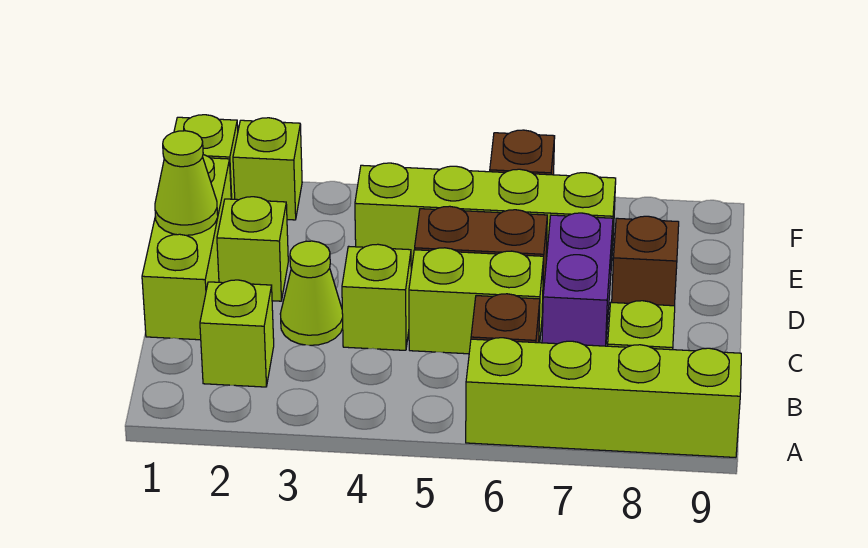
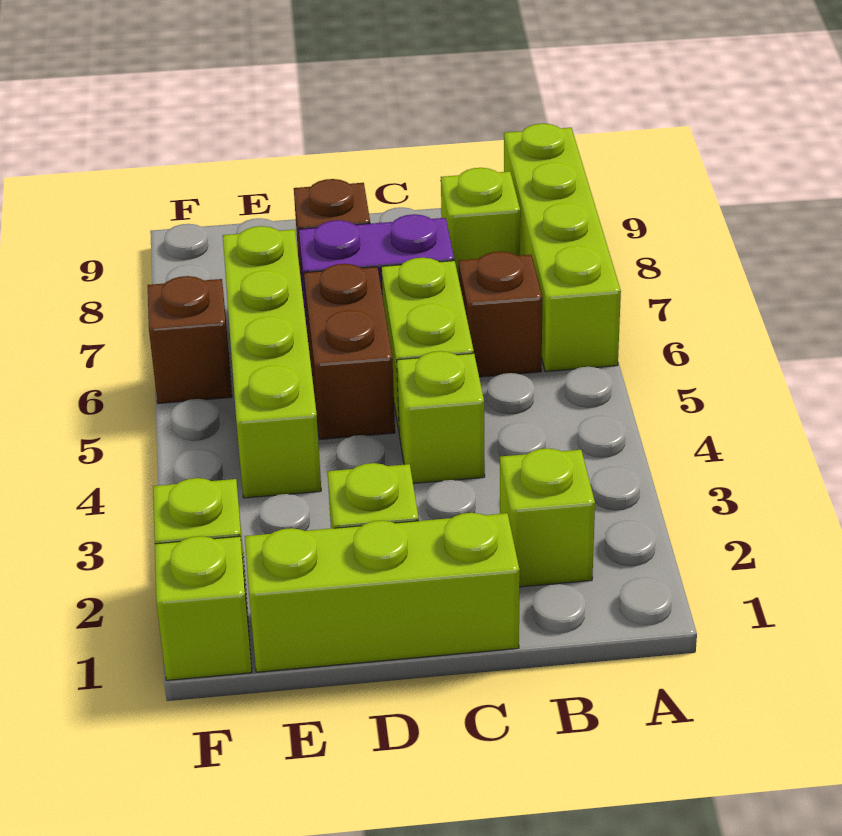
lime cone C3 level 1 -> none
lime cone D1 level 2 -> none

